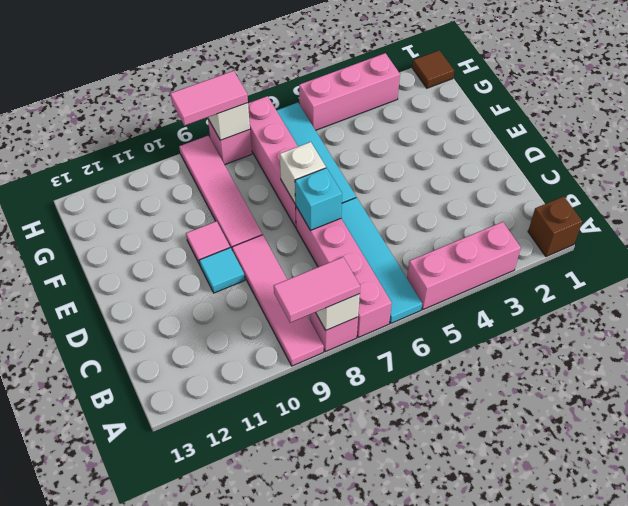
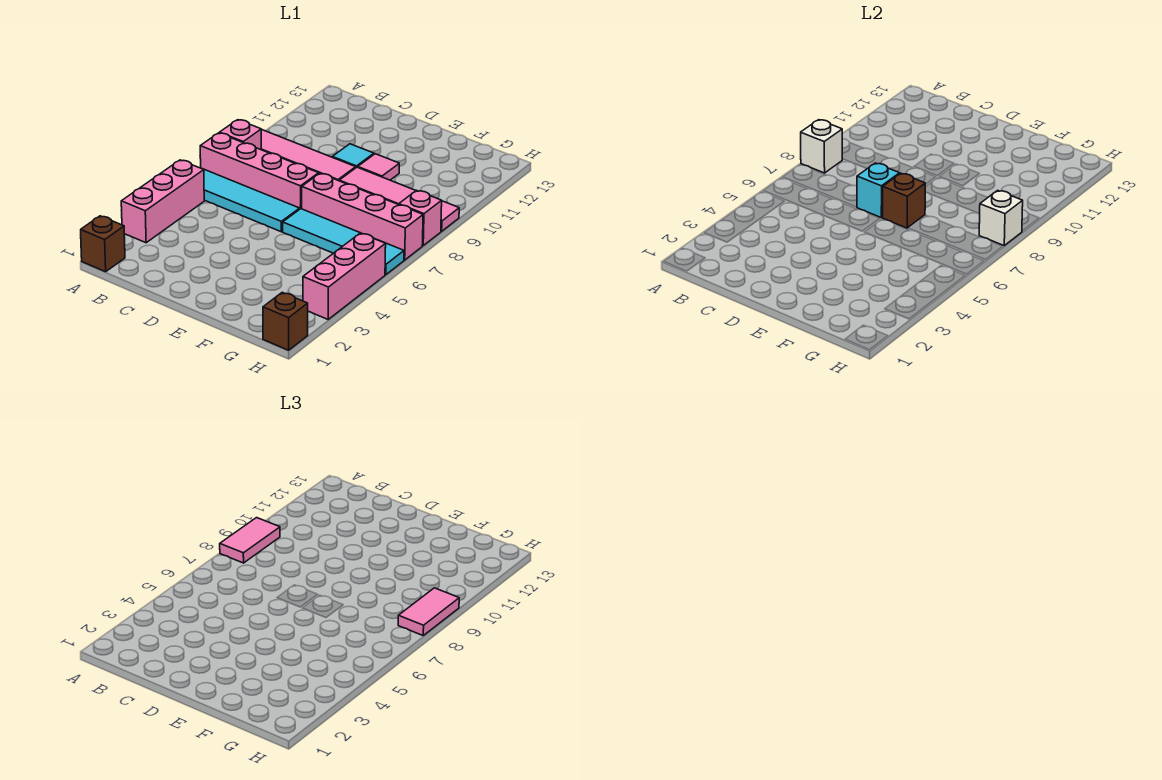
white brick E7 level 2 -> brown brick E7 level 2
brown tile H1 level 1 -> brown brick H1 level 1

